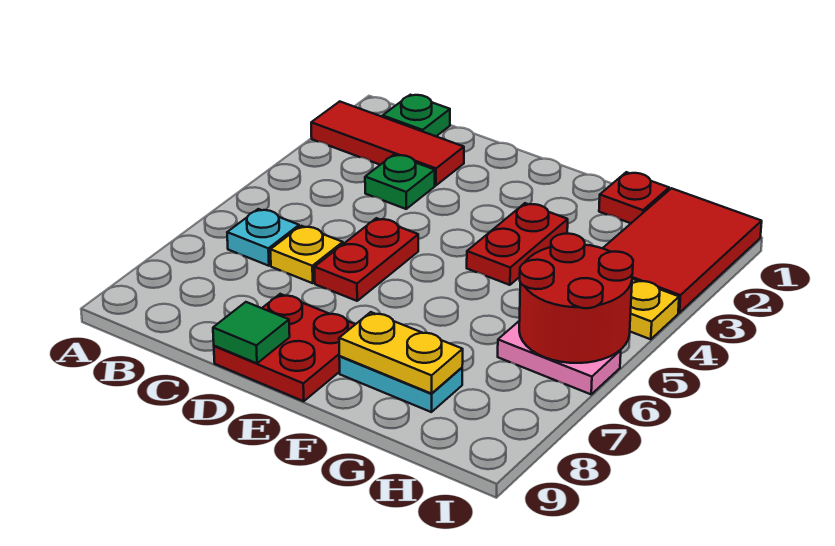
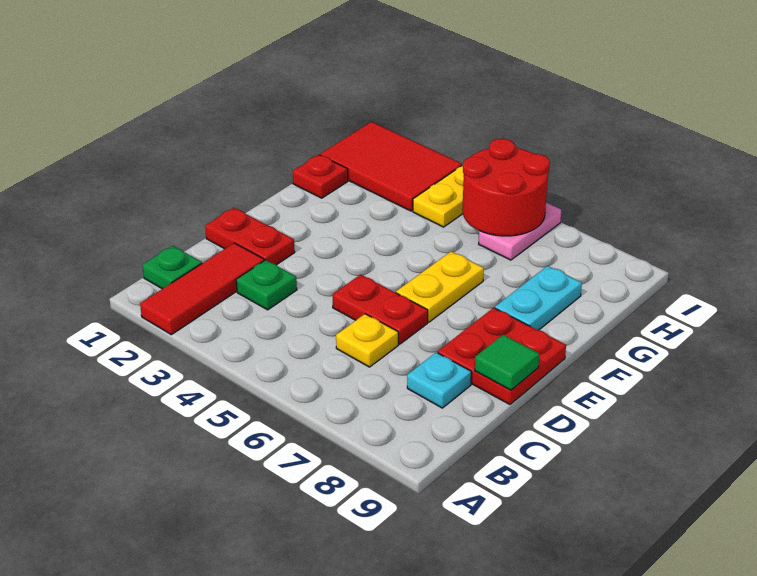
cyan plate B6 level 1 -> cyan plate C8 level 1
red plate F3:F4 level 1 -> red plate D1:D2 level 1
yellow plate F8:G8 level 2 -> yellow plate E6:F6 level 1

